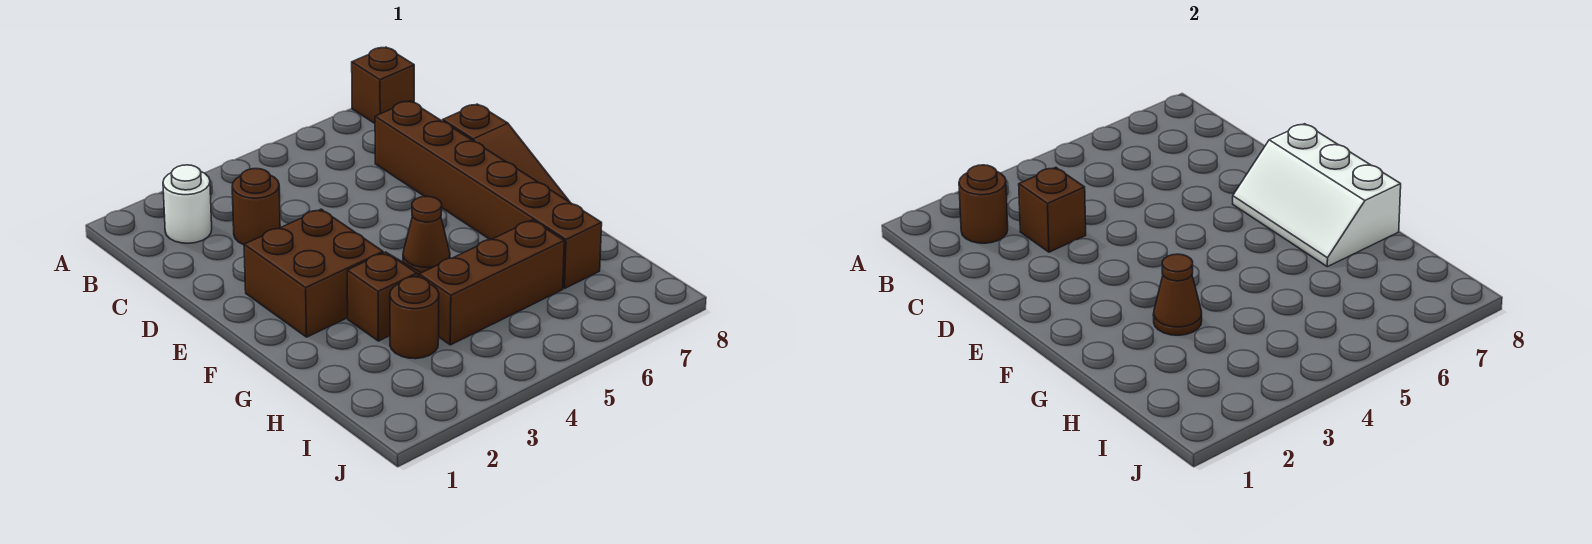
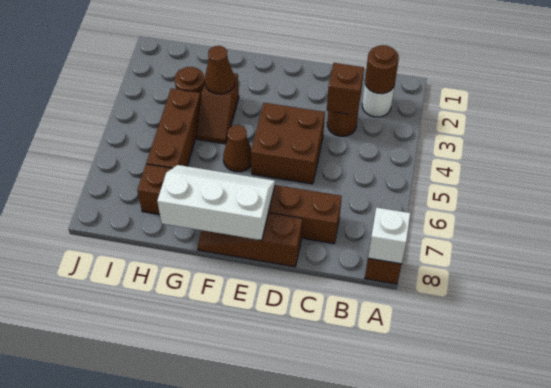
none -> white brick A8 level 2
brown brick E2:F3 level 1 -> brown brick D4:E5 level 1

